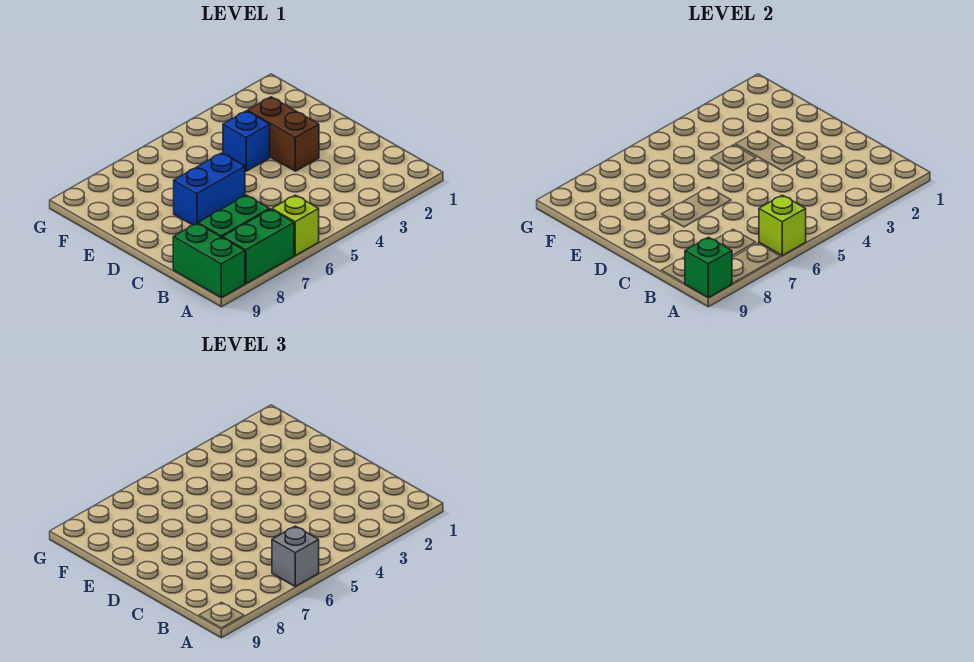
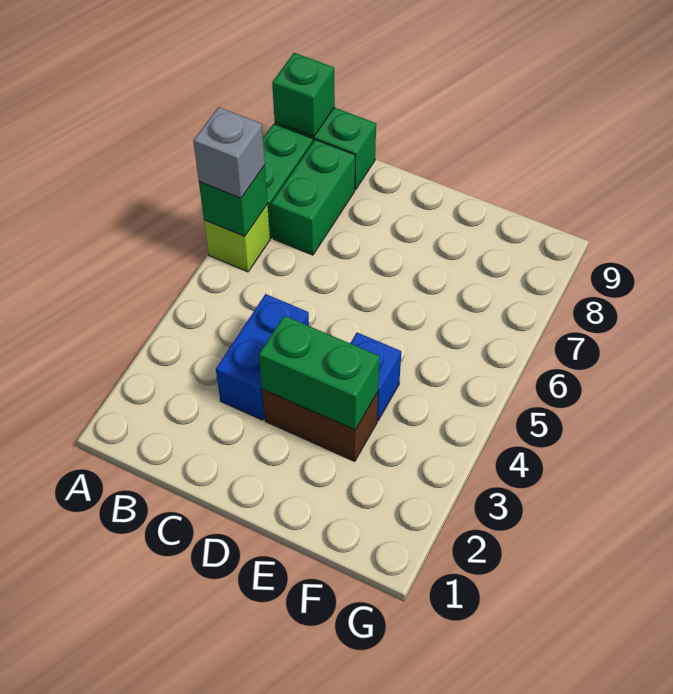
lime brick A6 level 2 -> green brick A6 level 2
none -> green brick D3:E3 level 2
blue brick D6:D7 level 1 -> blue brick C3:C4 level 1

